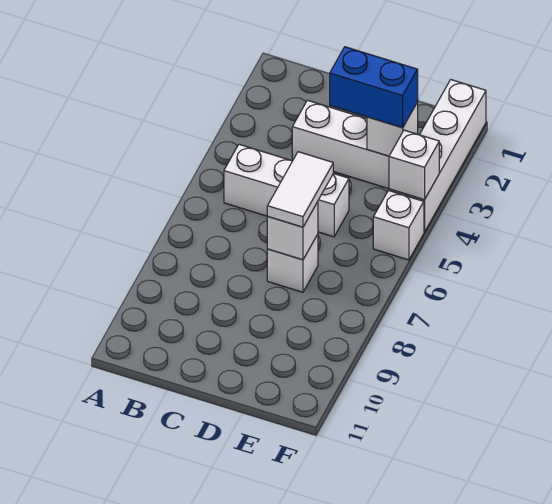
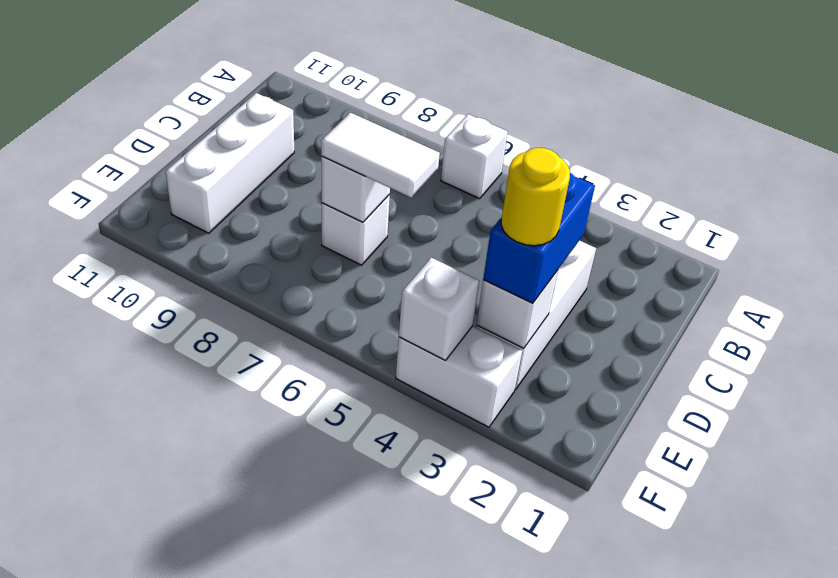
white brick B5:D5 level 1 -> white brick C10:E10 level 1
none -> yellow round brick E3 level 4
white brick F1:F4 level 1 -> white brick F3:F4 level 1
white brick F5 level 1 -> white brick A6 level 1

